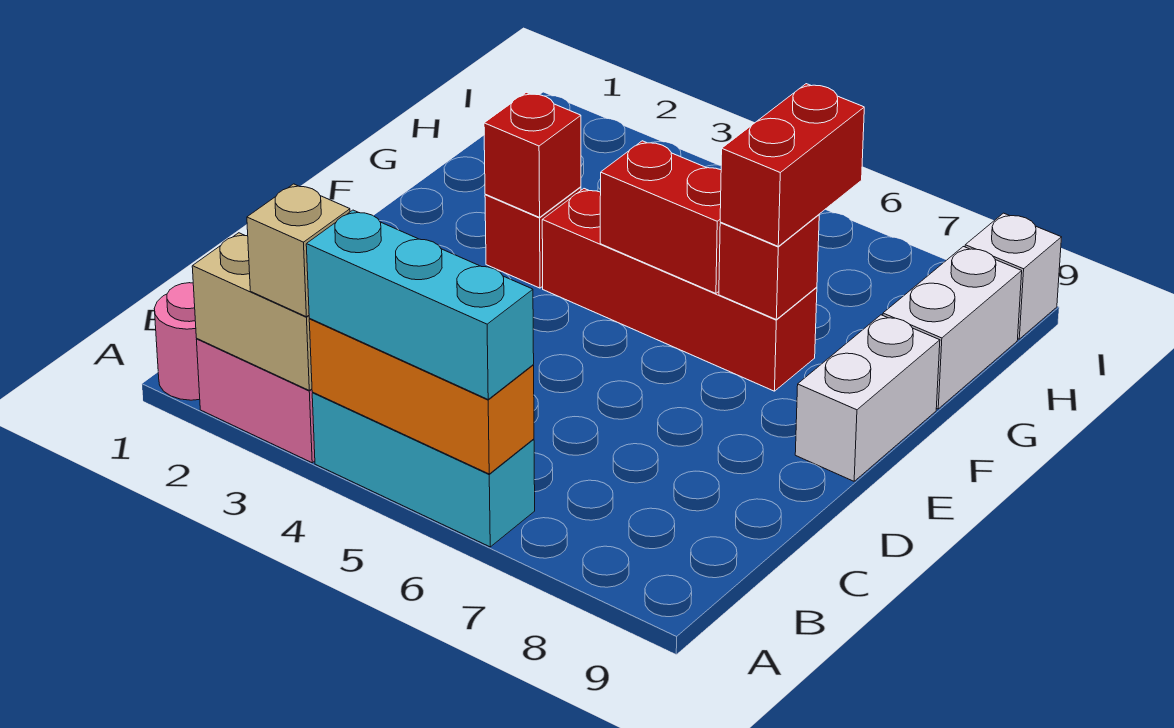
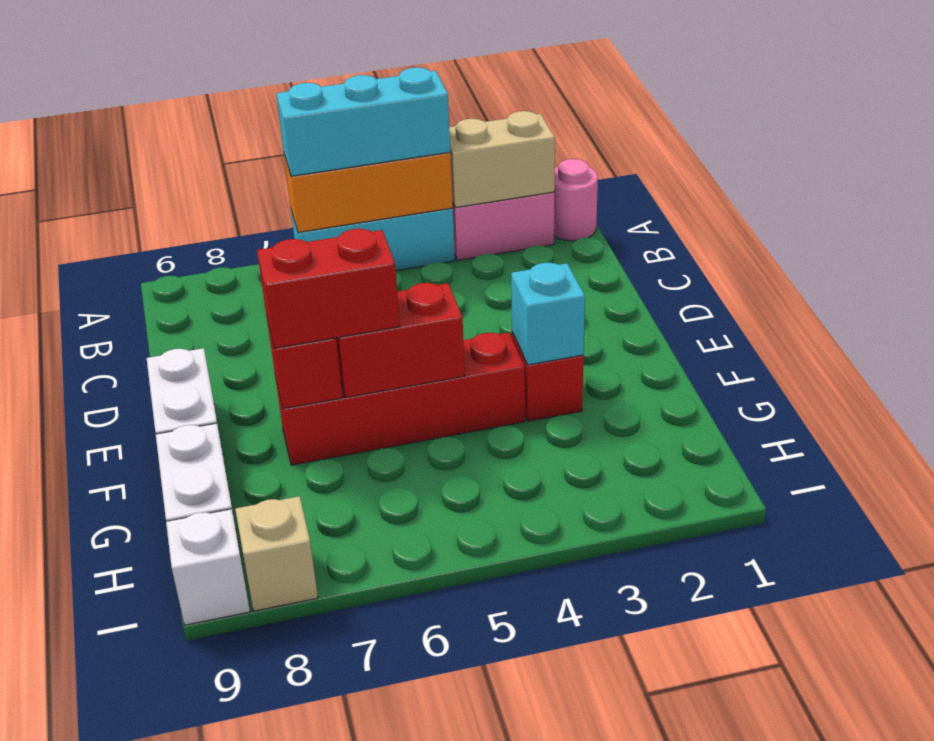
tan brick A3 level 3 -> tan brick I8 level 1
red brick F3 level 2 -> cyan brick F3 level 2
red brick F7:G7 level 3 -> red brick F6:F7 level 3

